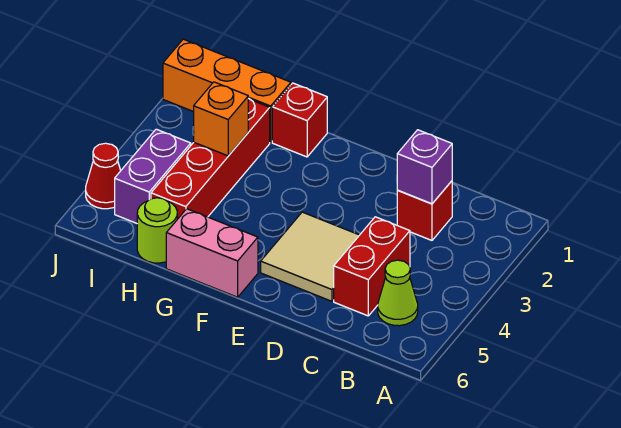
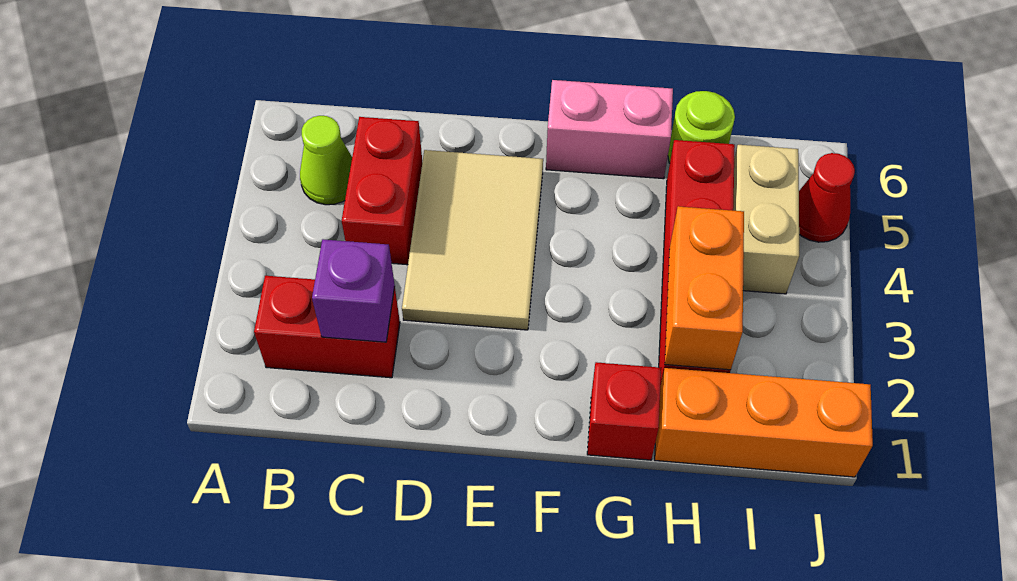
red brick C2 level 1 -> red brick B2:C2 level 1
tan tile D4:E5 level 1 -> tan tile D3:E5 level 1
orange brick H3 level 2 -> orange brick H2:H3 level 2
purple brick I4:I5 level 1 -> tan brick I4:I5 level 1

